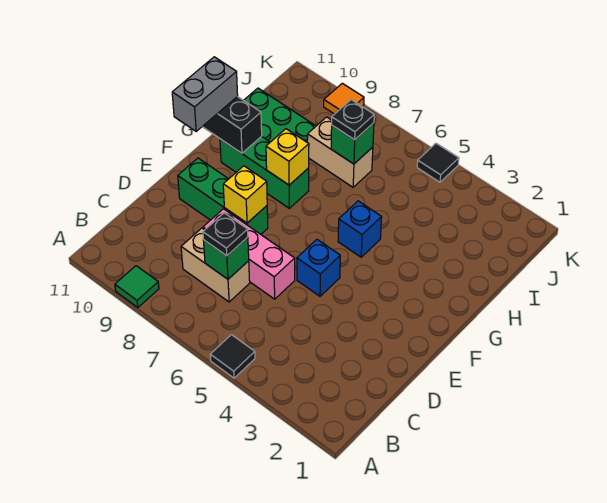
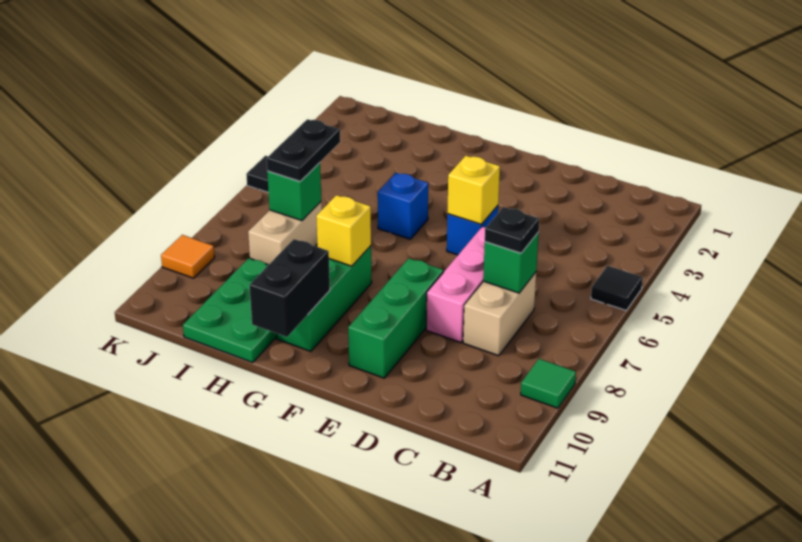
yellow brick E8 level 2 -> yellow brick E5 level 2
grey brick F11:G11 level 3 -> none
black plate I7 level 3 -> black plate I6:I7 level 3

